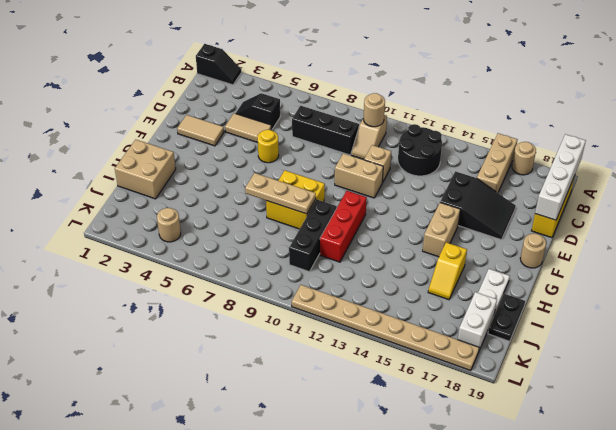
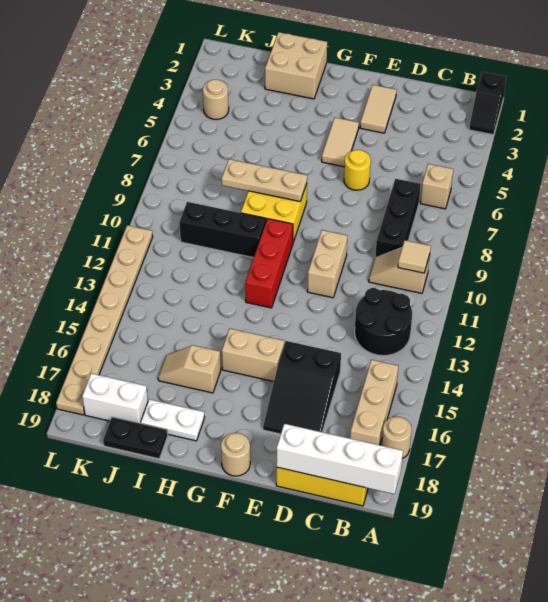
tan brick A16:C16 level 1 -> tan brick B15:B17 level 1
tan round brick B10 level 2 -> tan tile B10 level 2
black slope C4:C5 level 1 top 5 -> none
tan tile D4:D5 level 1 -> tan tile F4:F5 level 1
tan brick D11 level 1 -> tan brick B6 level 1
red brick G11:I11 level 1 -> red brick G10:G12 level 1
tan plate H7:H9 level 2 -> tan plate G8:I8 level 2
yellow slope H16:I16 level 1 top H -> tan slope H16:I16 level 1 top H

